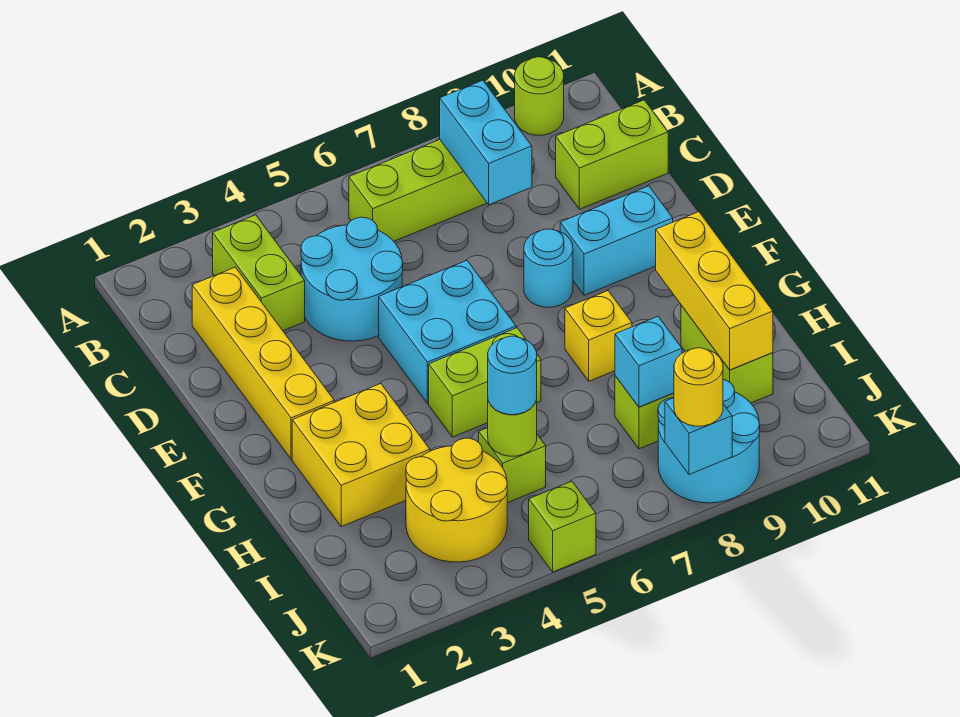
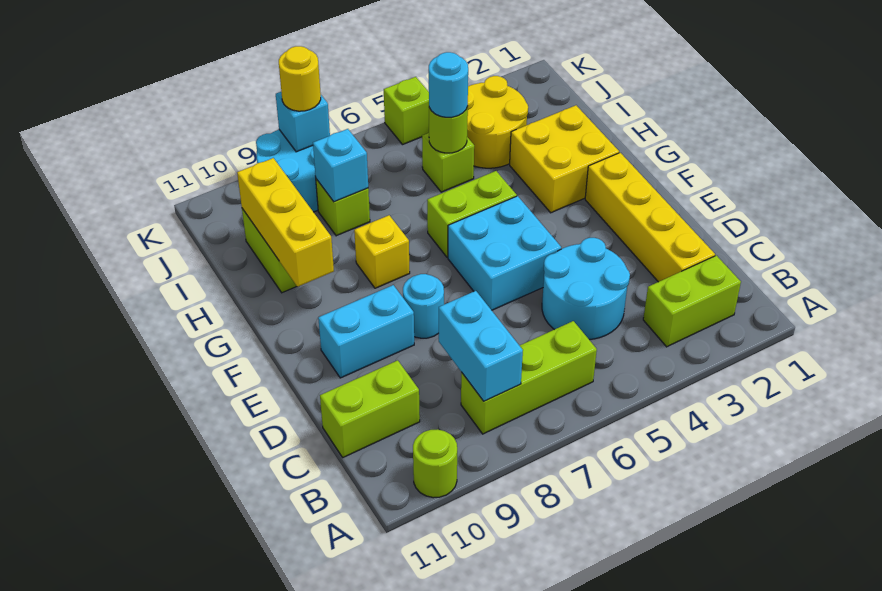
lime brick B3:C3 level 1 -> lime brick B2:B3 level 1

